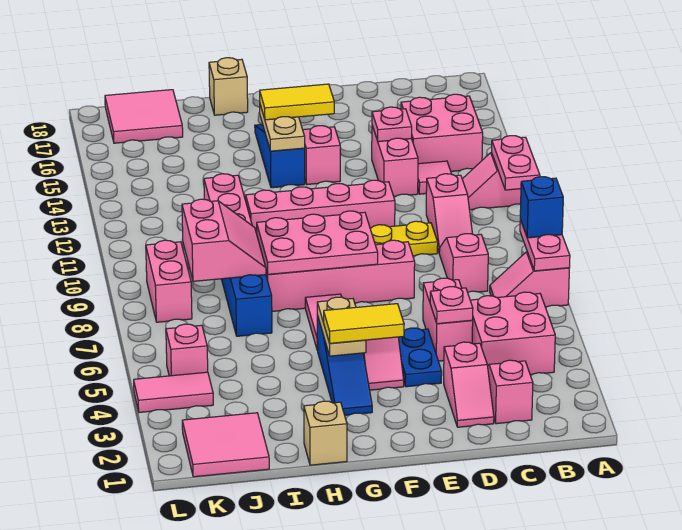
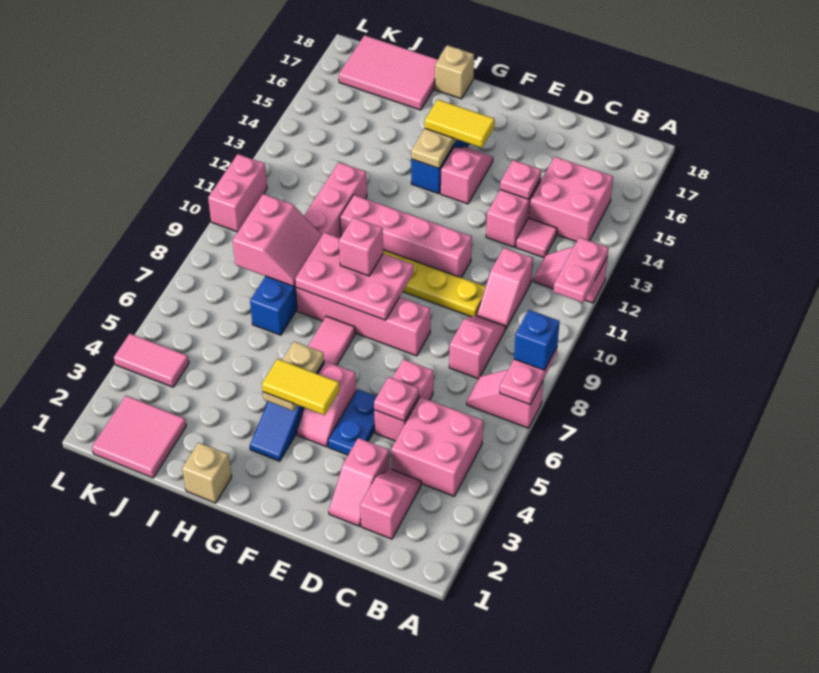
pink tile J17:K18 level 1 -> pink tile I17:K18 level 1
pink brick K5 level 1 -> pink brick G9 level 3
pink brick K8:K9 level 1 -> pink brick L10:L11 level 1

